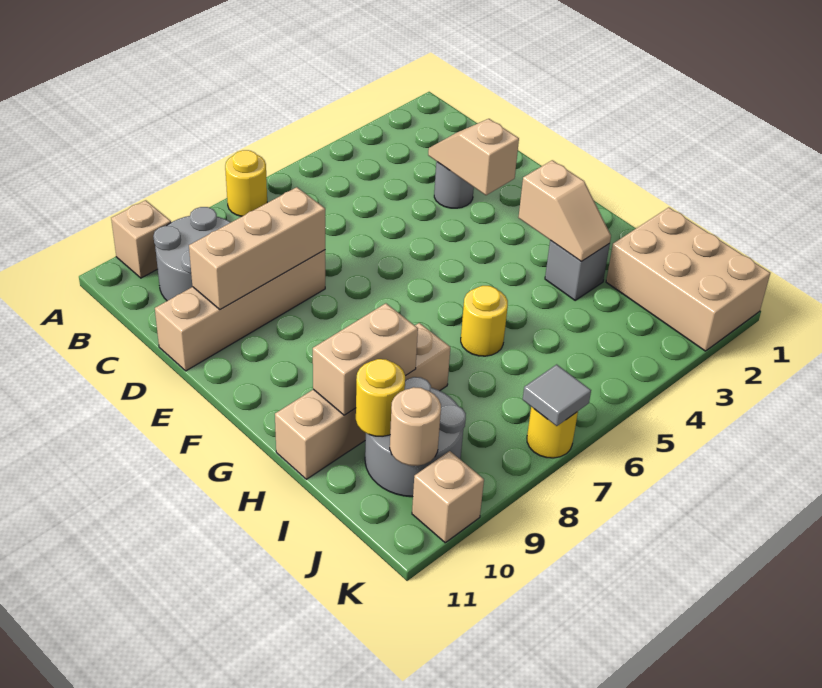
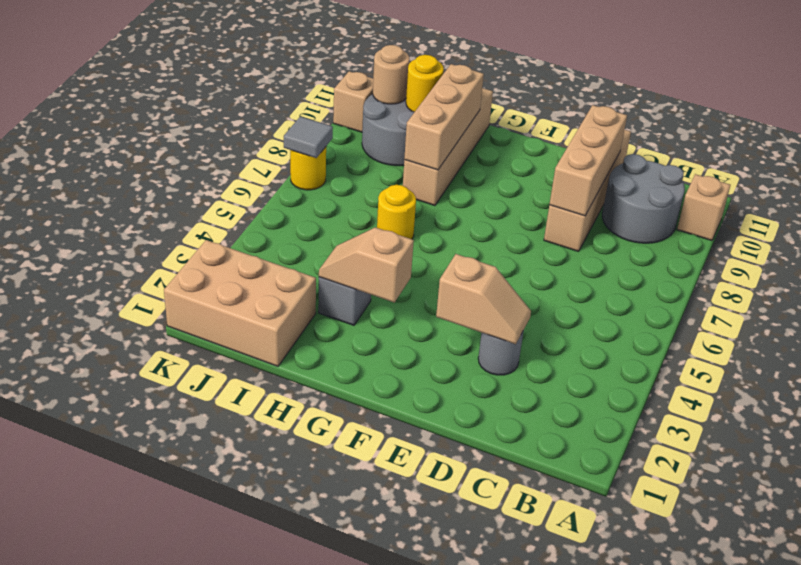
yellow round brick A7 level 1 -> none
tan brick H9:H10 level 2 -> tan brick H8:H10 level 2

